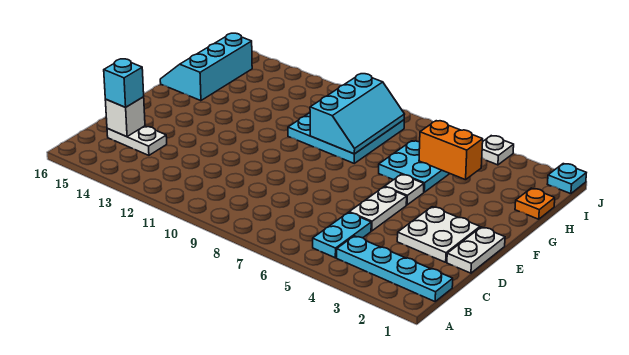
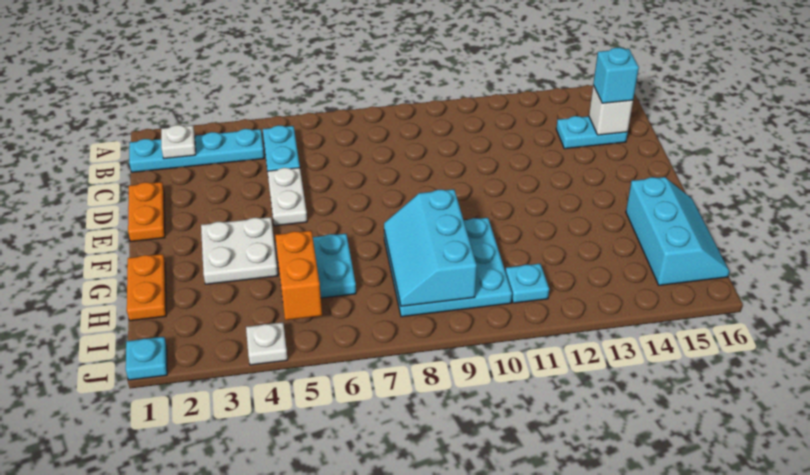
white plate C14:C15 level 1 -> cyan plate C14:C15 level 1
white plate D1:E1 level 1 -> orange plate D1:E1 level 1
white plate D2:E3 level 1 -> white plate F3:G4 level 1
white plate F5 level 1 -> white plate B2 level 2
orange plate H1 level 1 -> orange plate G1:H1 level 1
orange brick H4:H5 level 2 -> orange brick H5:I5 level 2
none -> cyan plate I11 level 1

